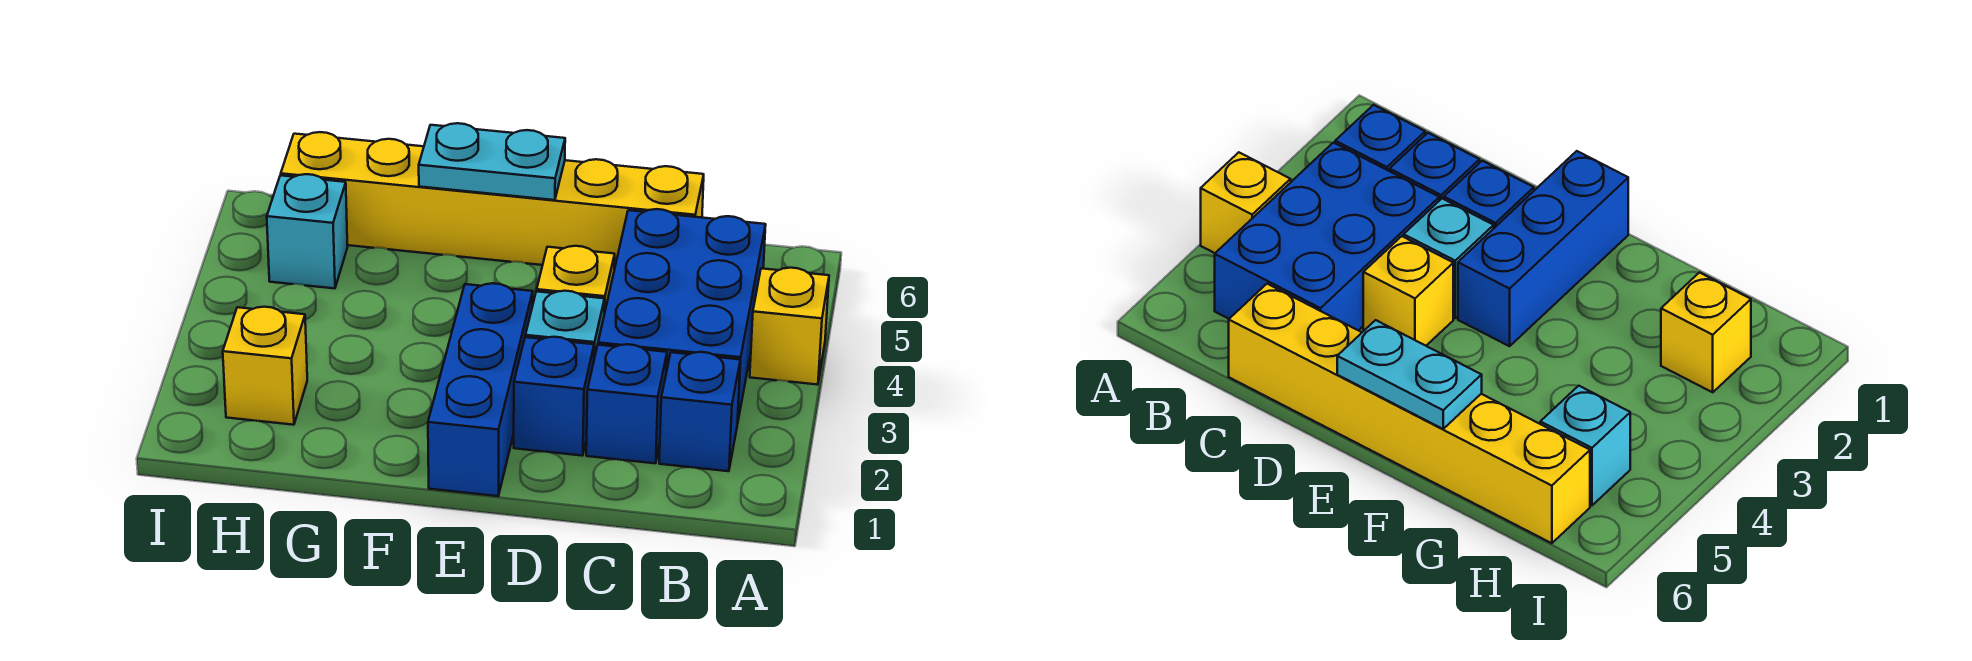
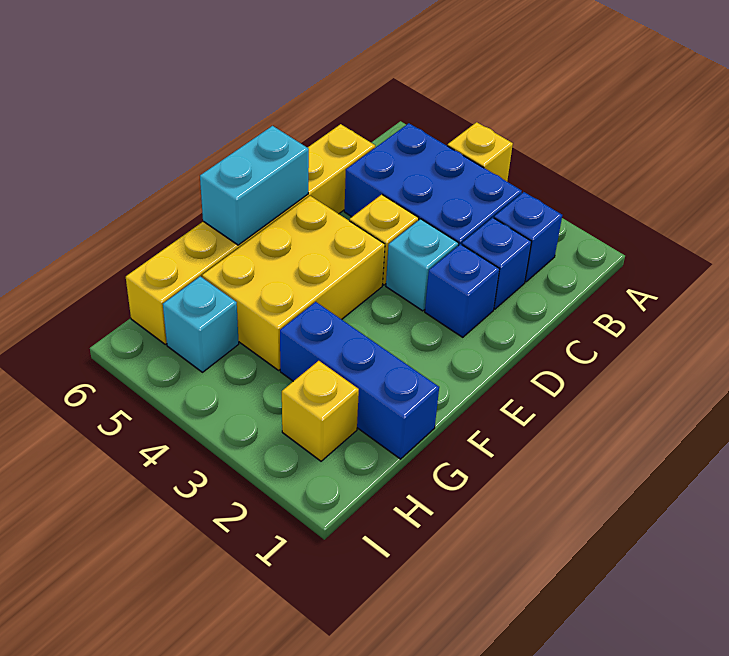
blue brick E1:E3 level 1 -> blue brick G1:G3 level 1
none -> yellow brick E4:G5 level 1
cyan plate E6:F6 level 2 -> cyan brick E6:F6 level 2

